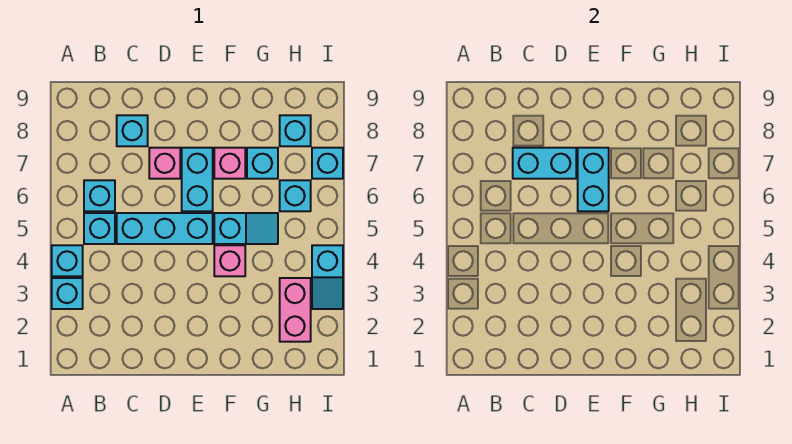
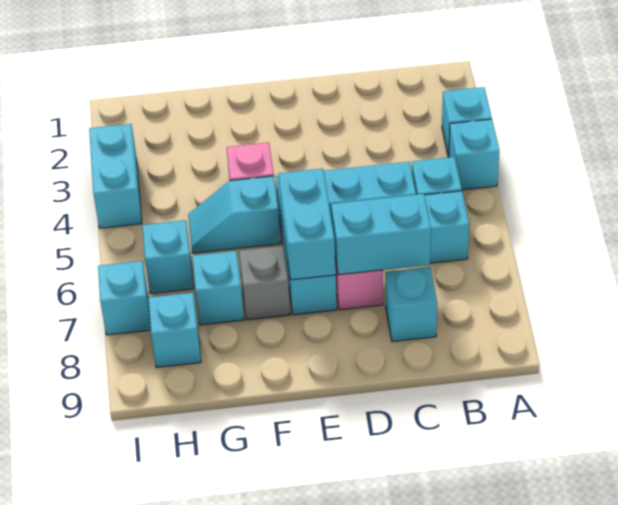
pink brick F7 level 1 -> grey brick F7 level 1
pink brick H2:H3 level 1 -> none
cyan slope I3:I4 level 1 top 4 -> cyan brick I3:I4 level 1

